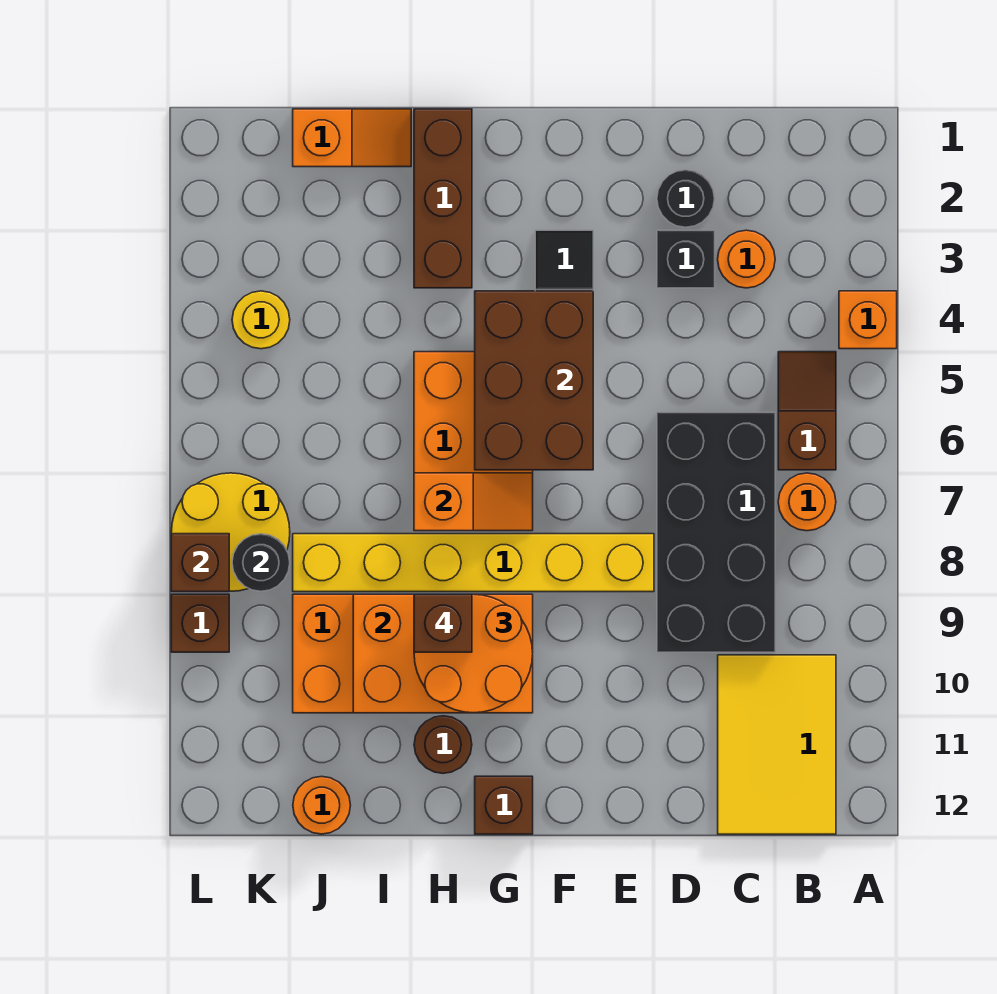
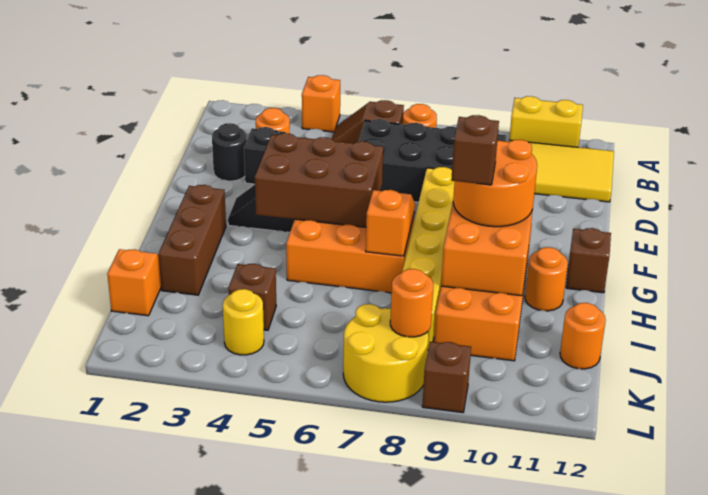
none -> yellow brick A10:A11 level 1
brown brick H1:H3 level 1 -> brown brick G2:I2 level 1
brown round brick H11 level 1 -> orange round brick H11 level 1
black round brick K8 level 2 -> orange round brick K8 level 2
brown brick L8 level 2 -> brown brick J4 level 1

